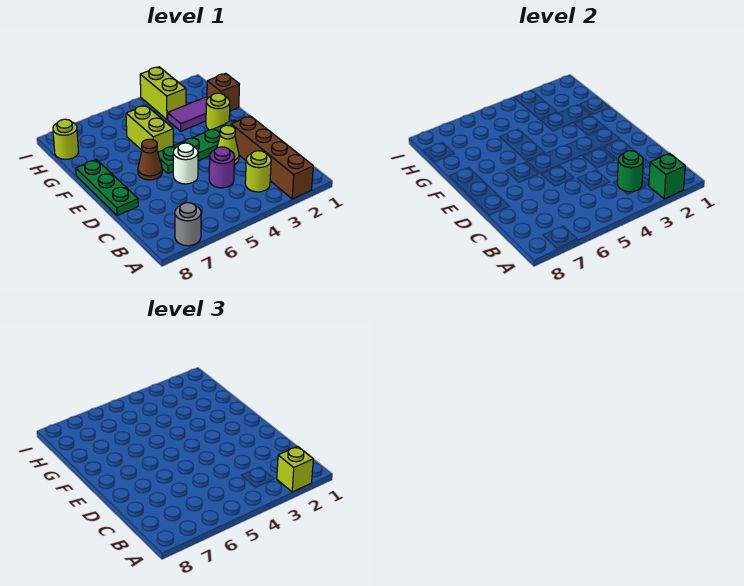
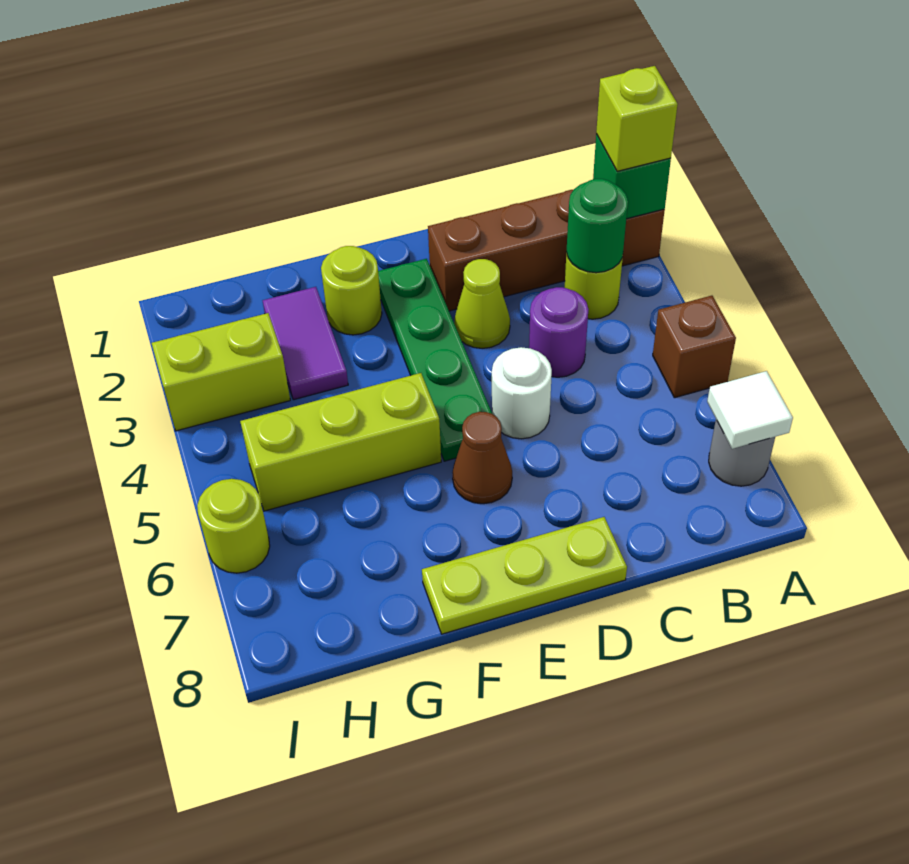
none -> white tile A7 level 2
green plate D8:F8 level 1 -> lime plate D8:F8 level 1
lime brick F5:G5 level 1 -> lime brick F5:H5 level 1
brown brick G1 level 1 -> brown brick A5 level 1
lime round brick H8 level 1 -> lime round brick I6 level 1

